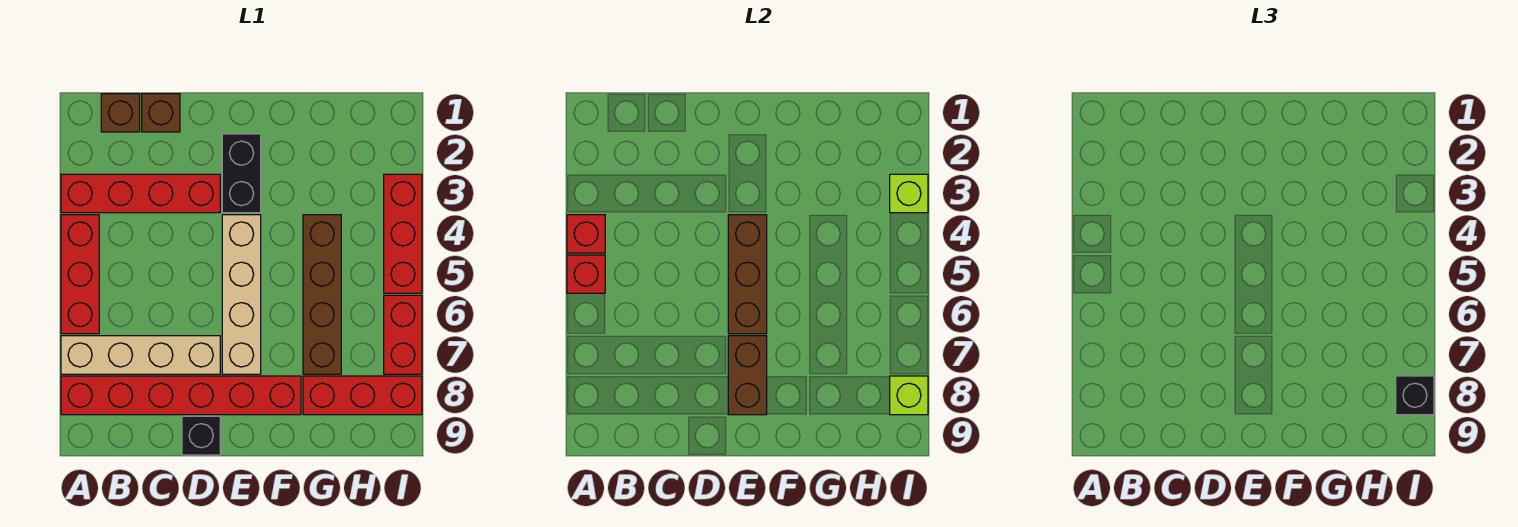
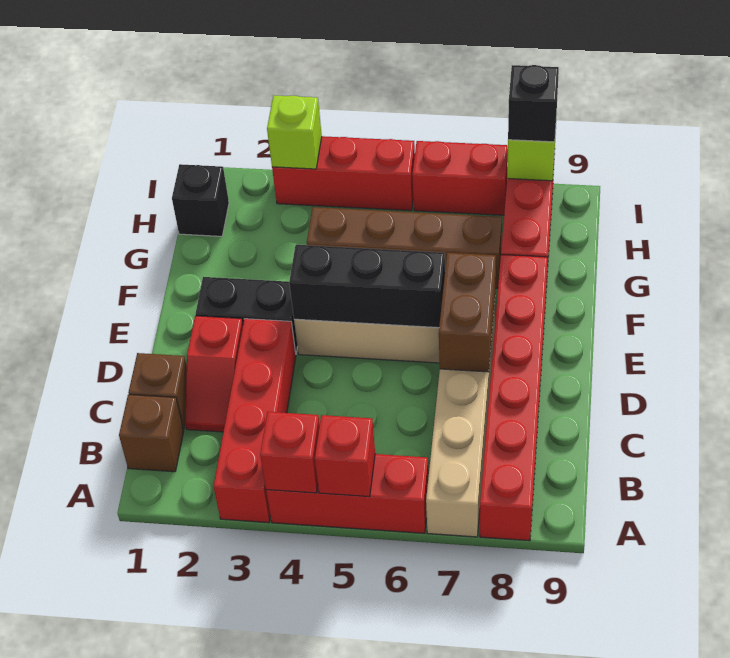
none -> red slope C2:D2 level 1 top D
black brick D9 level 1 -> black brick H1 level 1
brown brick E4:E6 level 2 -> black brick E4:E6 level 2
brown brick E7:E8 level 2 -> brown brick D7:E7 level 2

